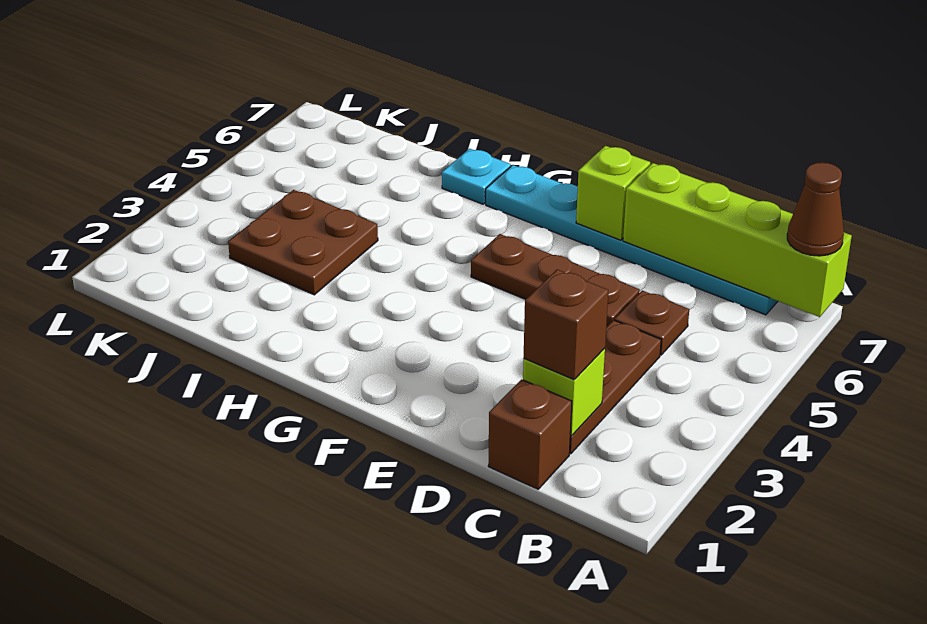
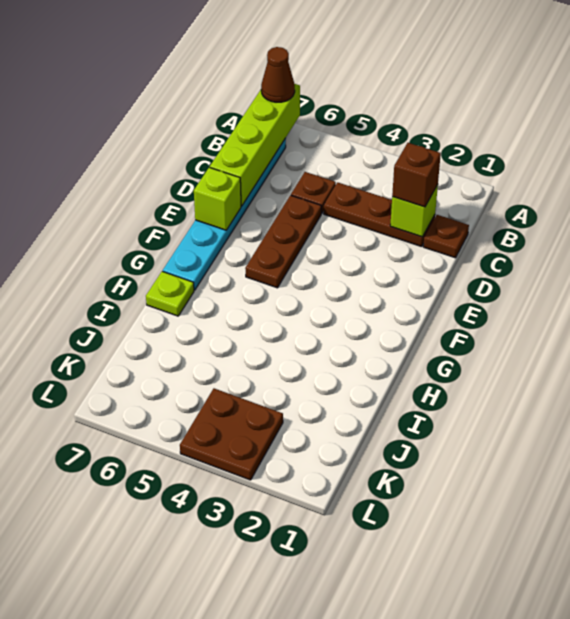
brown brick C1 level 1 -> brown plate C1 level 1
cyan plate H7 level 1 -> lime plate H7 level 1
brown plate I3:J4 level 1 -> brown plate K3:L4 level 1

